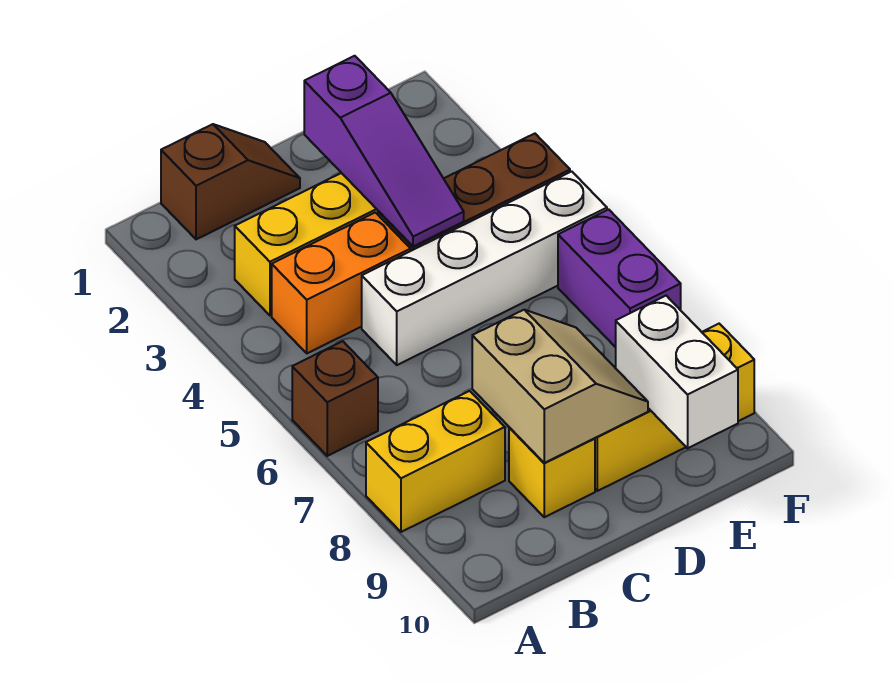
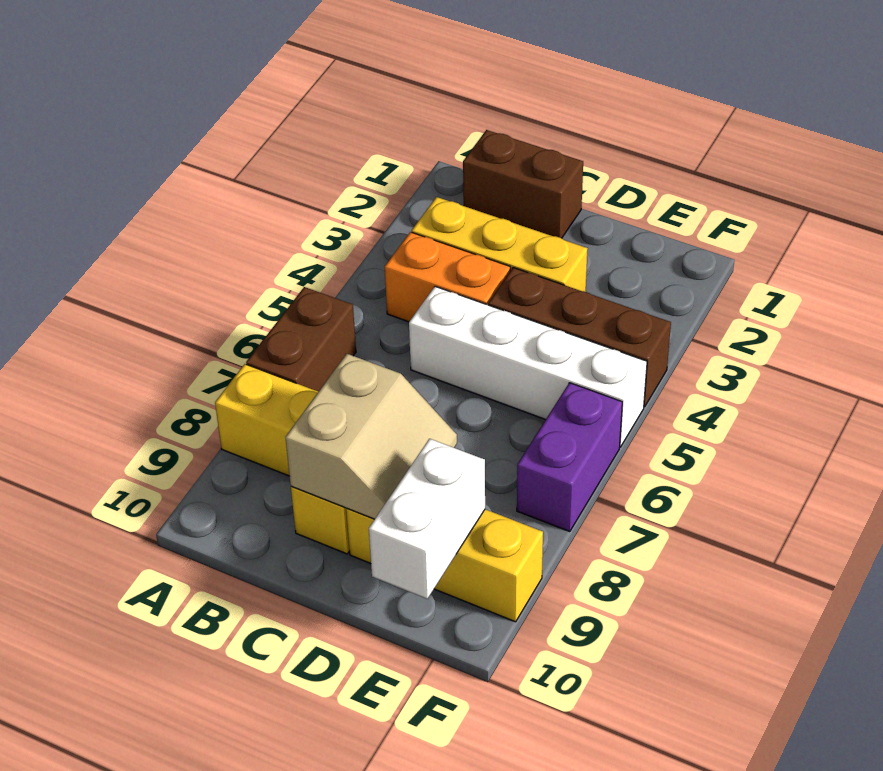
brown brick A6 level 1 -> brown brick A6:A7 level 1
brown slope B1:C1 level 1 top B -> brown brick B1:C1 level 1
purple slope D2:D4 level 2 top 2 -> none

